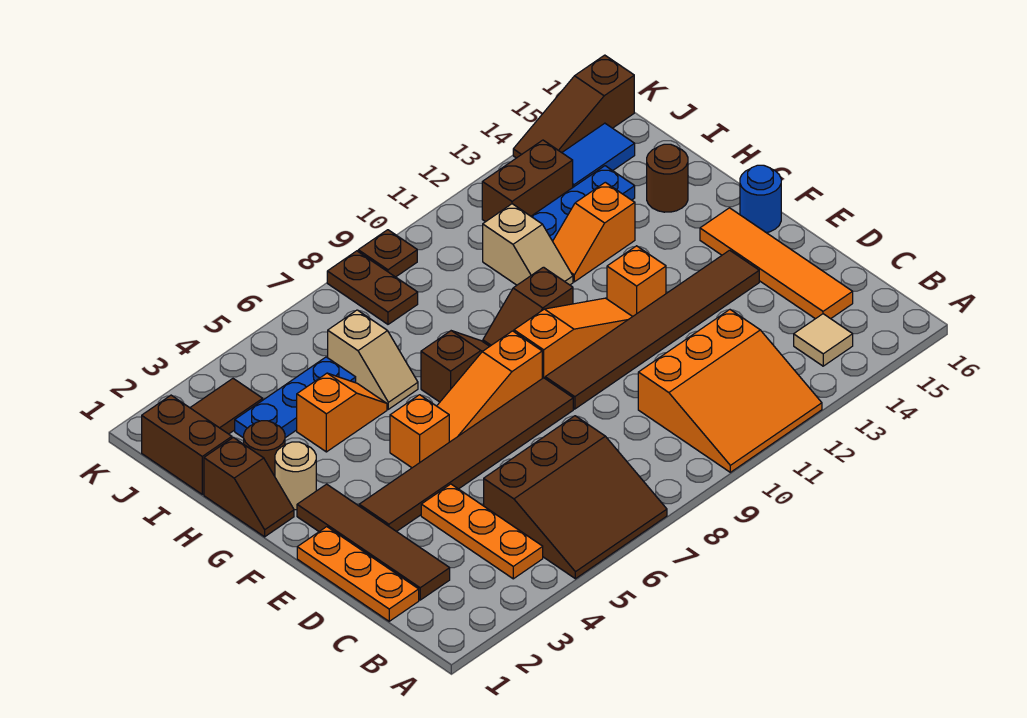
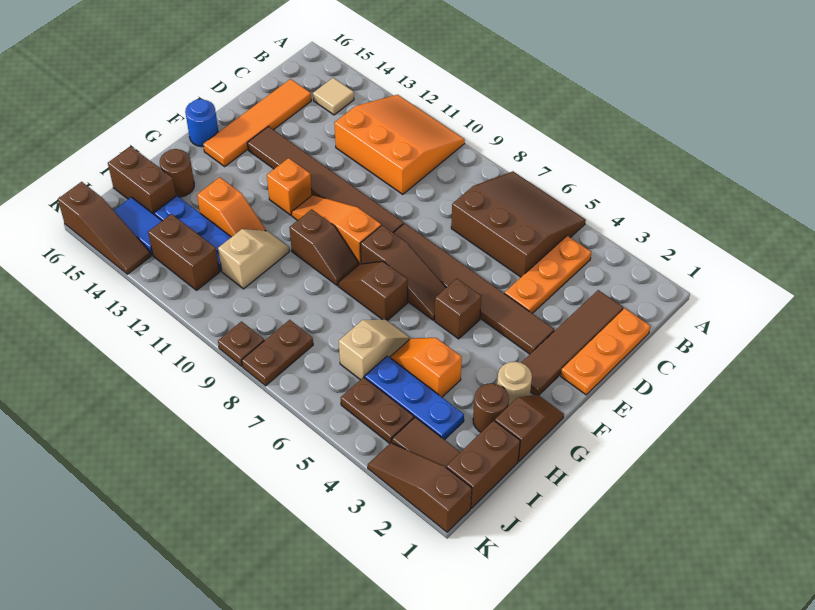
orange brick F5 level 1 -> brown brick F5 level 1
orange slope F6:F8 level 1 top 8 -> brown slope F6:F8 level 1 top 8
none -> brown brick I15:I16 level 1
none -> brown plate J4:J5 level 1
none -> brown slope K1:K3 level 1 top 1

